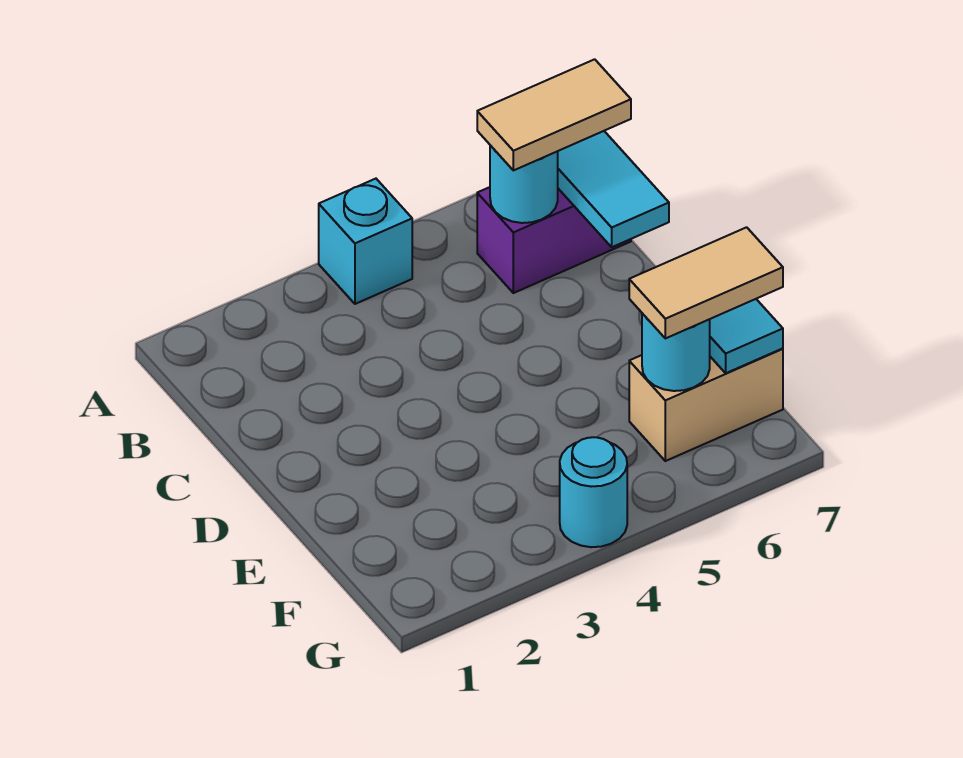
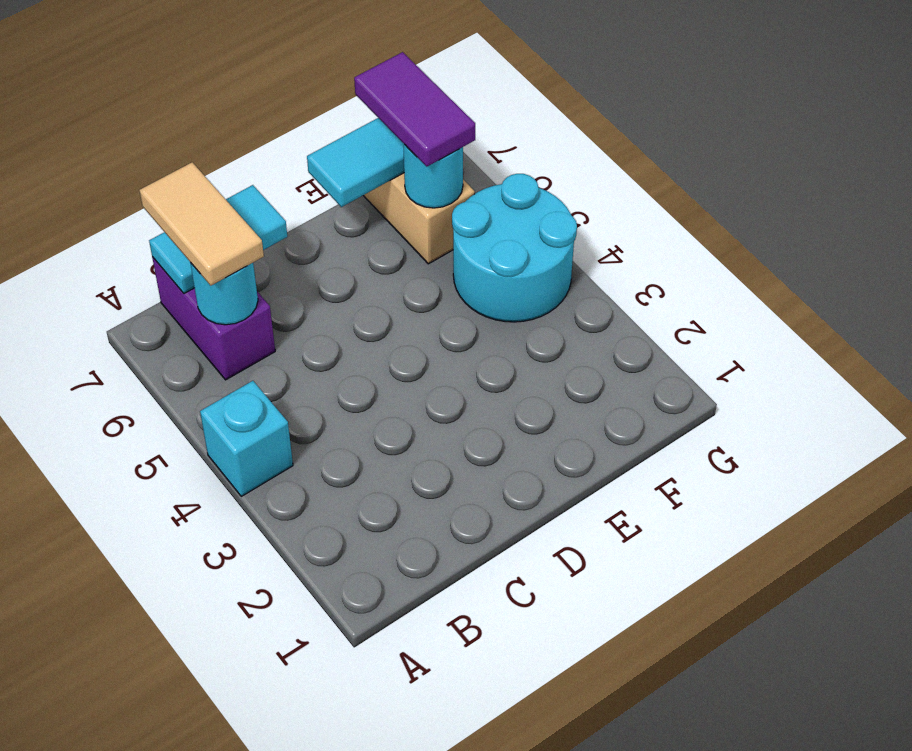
tan tile F6:F7 level 3 -> purple tile F6:F7 level 3
cyan round brick G4 level 1 -> cyan round brick F4:G5 level 1

